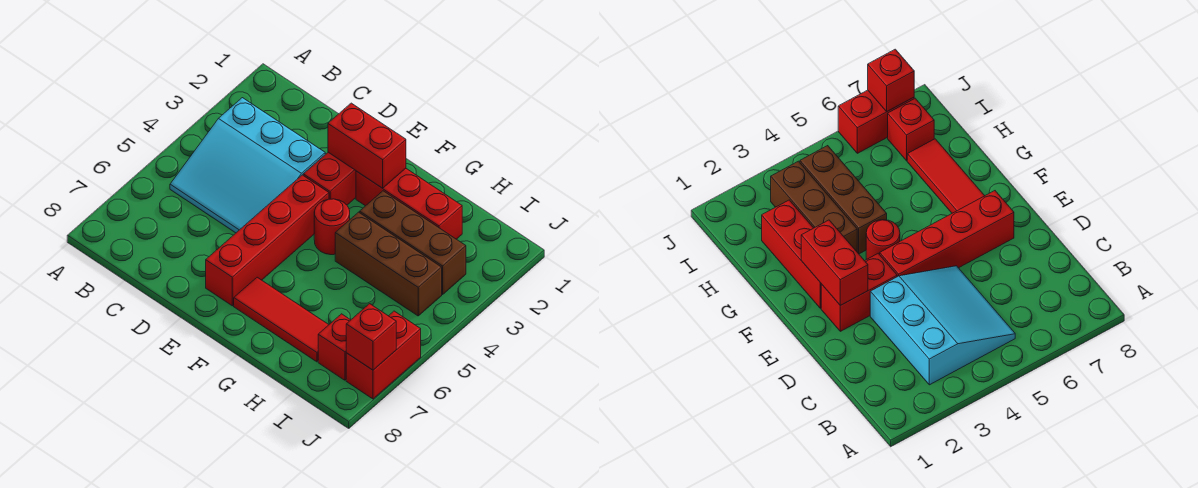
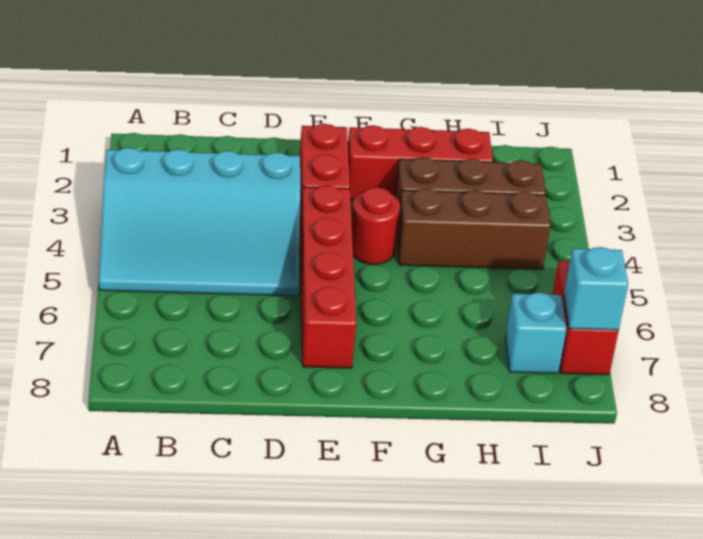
cyan slope B3:D5 level 1 top 3 -> cyan slope A3:D5 level 1 top 3
red brick E2:F2 level 2 -> none
red tile F7:H7 level 1 -> none
red brick I7 level 1 -> cyan brick I7 level 1
red brick J7 level 2 -> cyan brick J7 level 2

